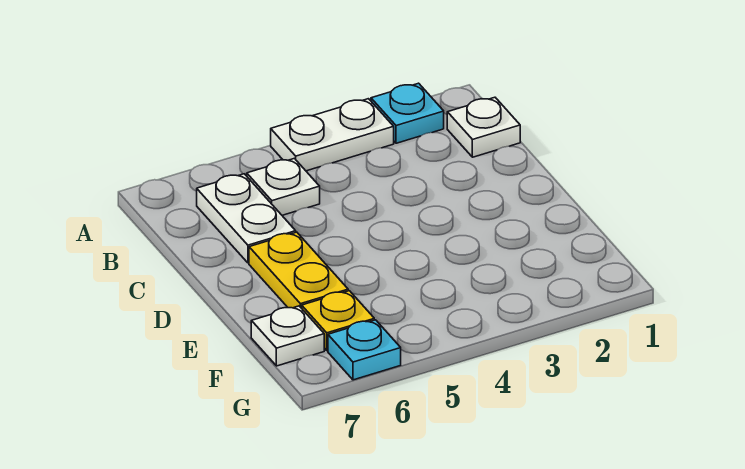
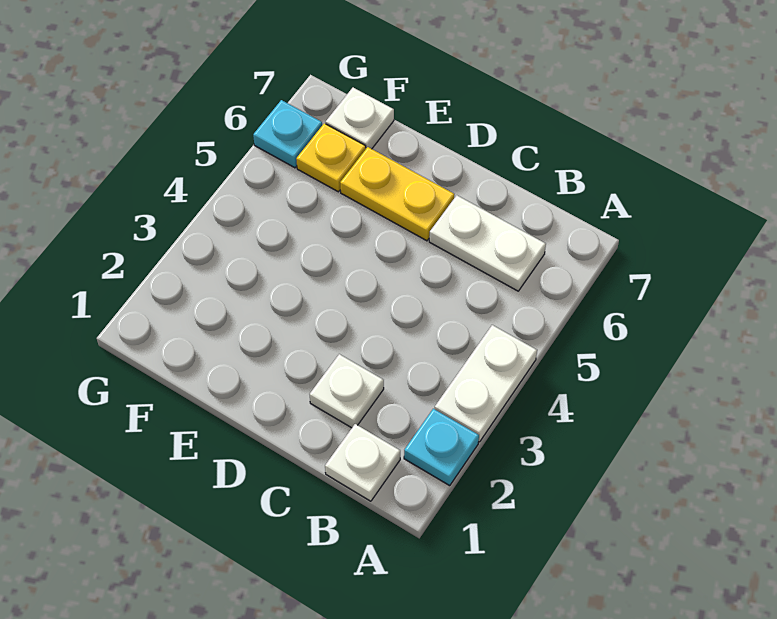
white plate B5 level 1 -> white plate C2 level 1

